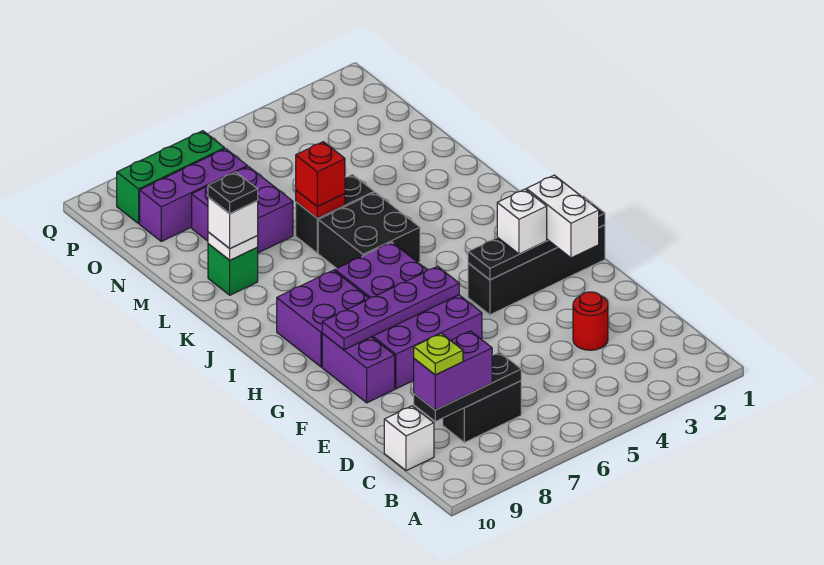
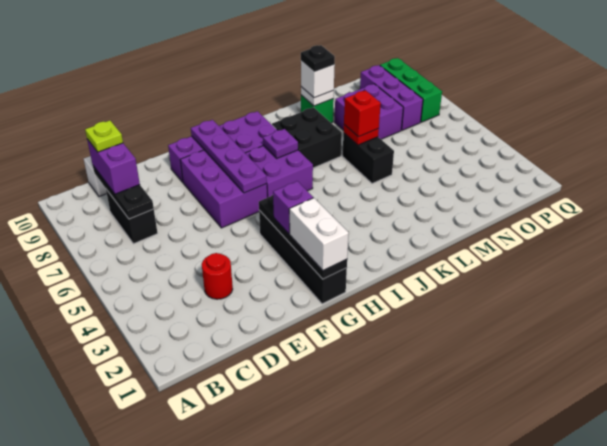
white brick F2:G2 level 3 -> white brick G1:G2 level 3
white brick G3 level 3 -> purple brick G3 level 3
none -> purple plate I7 level 2
black brick J5:K6 level 1 -> black brick J7:K8 level 1

